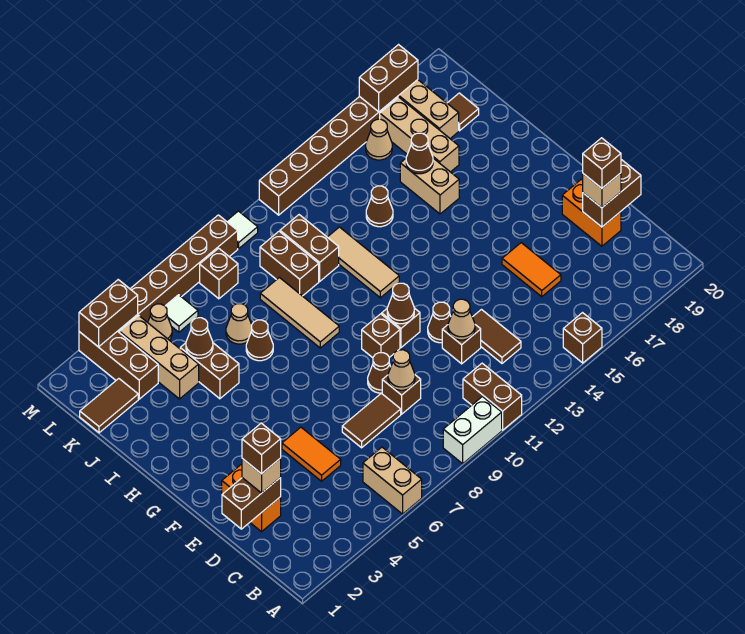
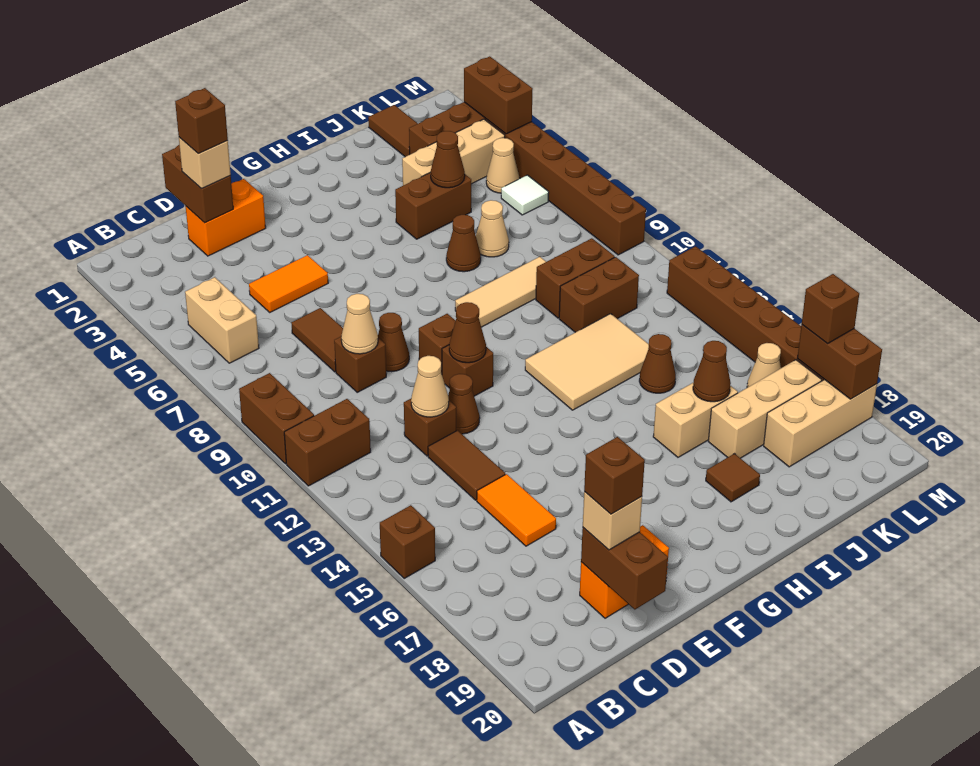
tan brick A6:B6 level 1 -> tan brick B5:B6 level 1
white brick A9:A10 level 1 -> brown brick A9:A10 level 1
brown tile C13:D13 level 1 -> brown tile D13:D14 level 1
orange tile D16:E16 level 1 -> orange tile D15:D16 level 1
tan tile H12:J12 level 1 -> tan tile H12:J13 level 1
brown tile K19 level 1 -> brown tile I18 level 1
brown brick L8 level 1 -> brown brick M17 level 3
white tile M10 level 1 -> none

